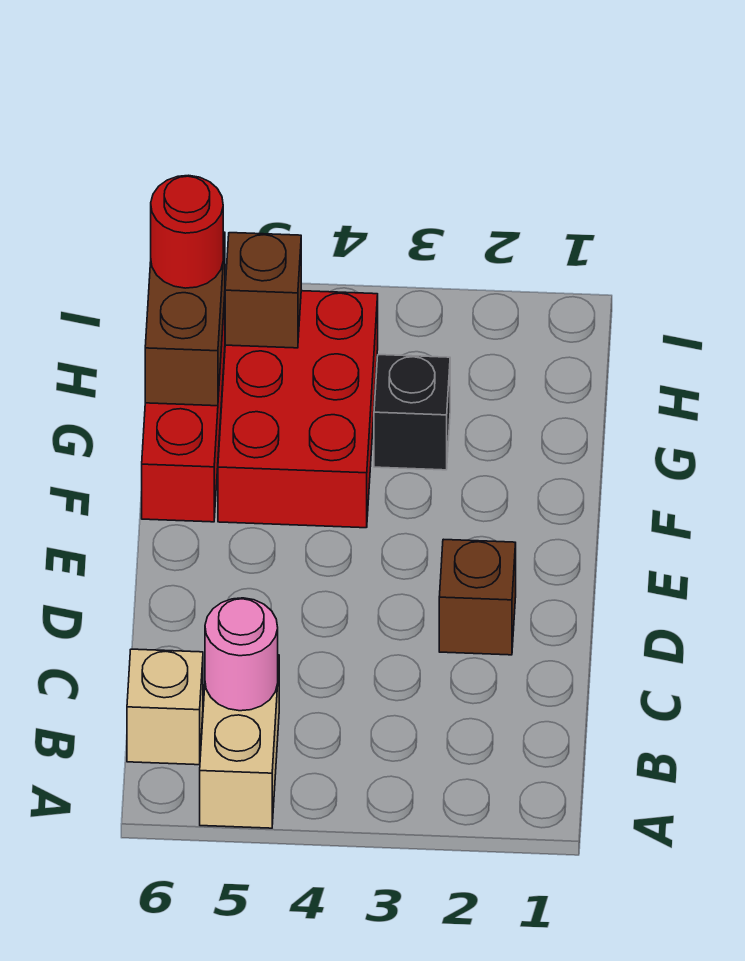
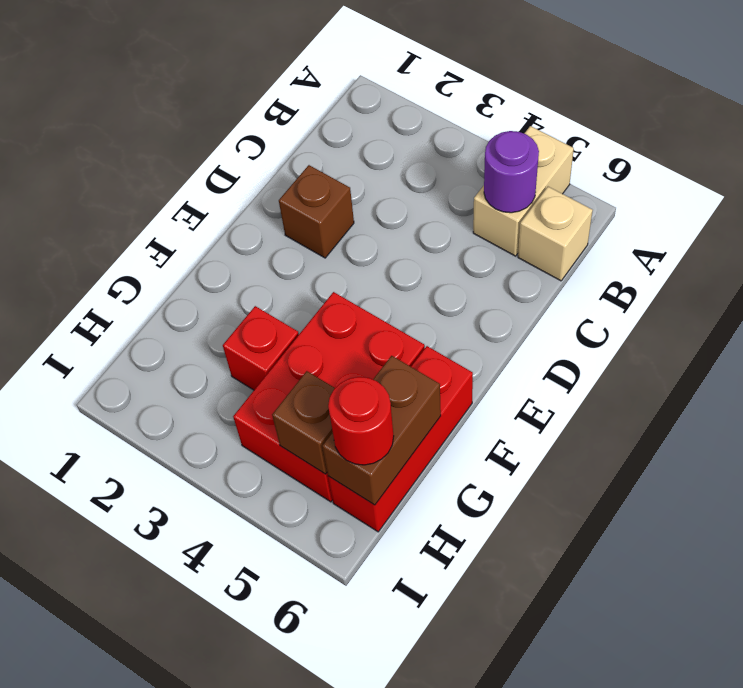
pink round brick B5 level 2 -> purple round brick B5 level 2
black brick G3 level 1 -> red brick G3 level 1

